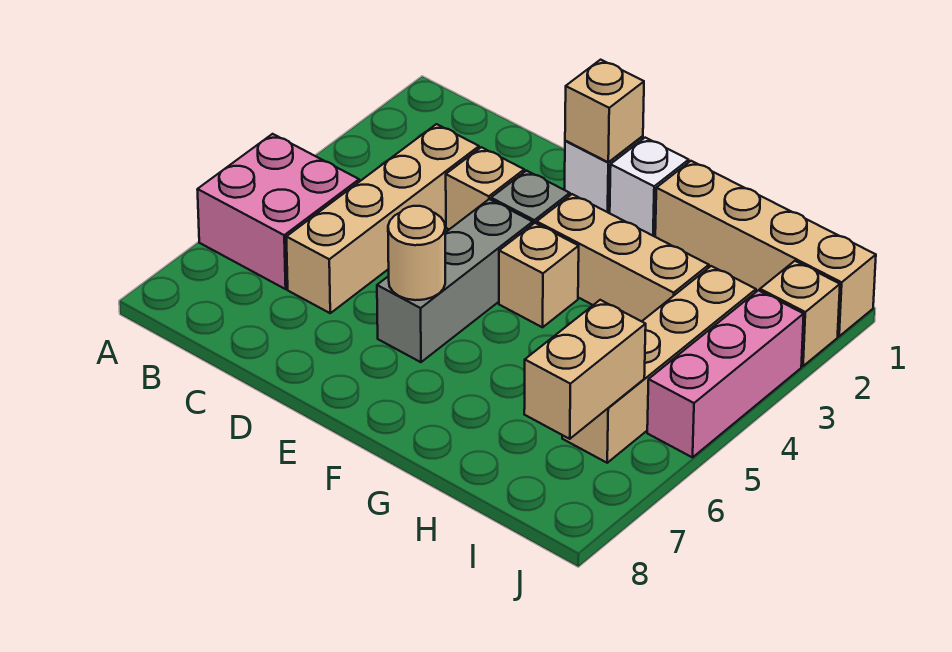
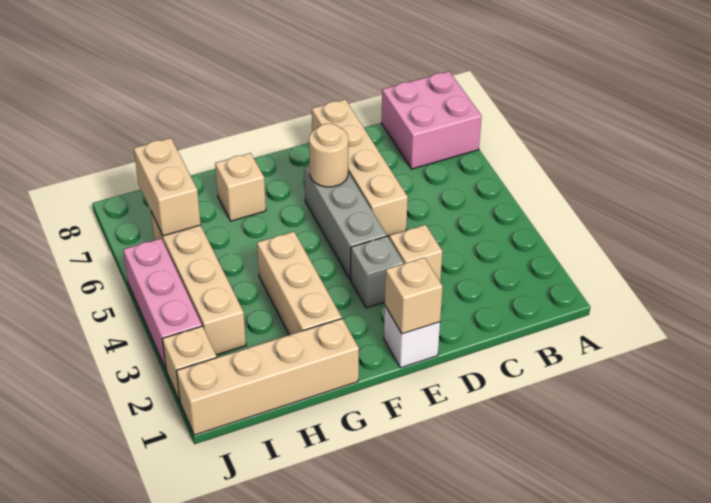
pink brick A5:B6 level 1 -> pink brick A7:B8 level 1
tan brick C3:C6 level 1 -> tan brick D5:D8 level 1
white brick F1 level 1 -> none
tan brick F3:H3 level 1 -> tan brick G2:G4 level 1
tan brick F4 level 1 -> tan brick G7 level 1

